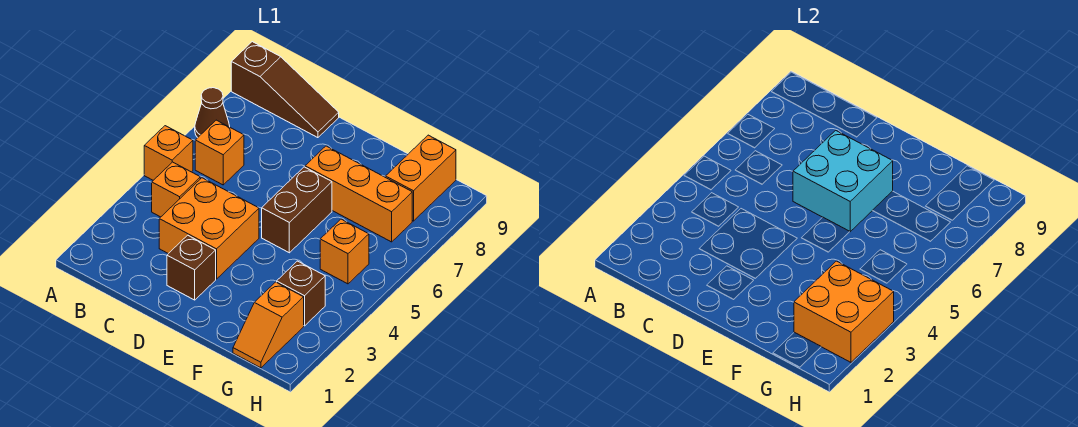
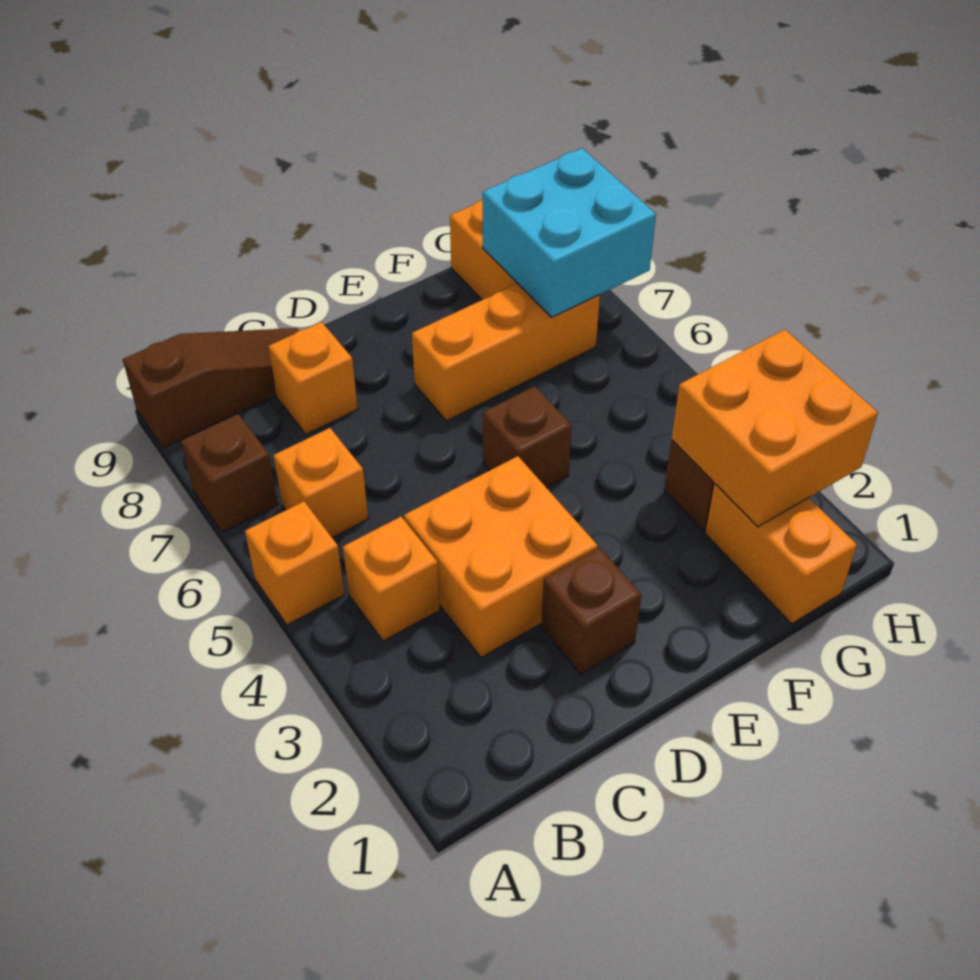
brown cone A7 level 1 -> brown brick A7 level 1
cyan brick D6:E7 level 2 -> cyan brick G7:H8 level 2
brown brick E5:E6 level 1 -> brown brick E5 level 1
orange slope G1:G2 level 1 top 2 -> orange brick G1:G2 level 1
orange brick G5 level 1 -> orange brick C8 level 1

